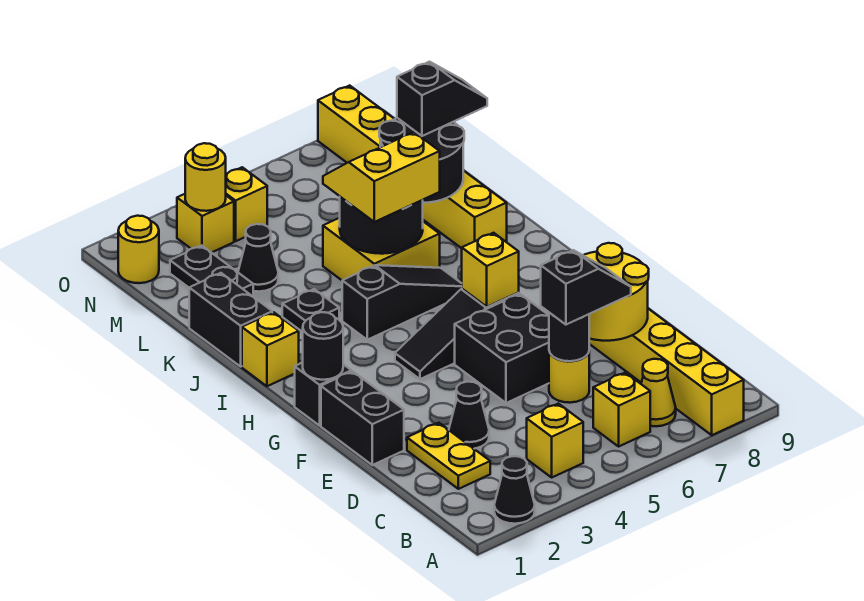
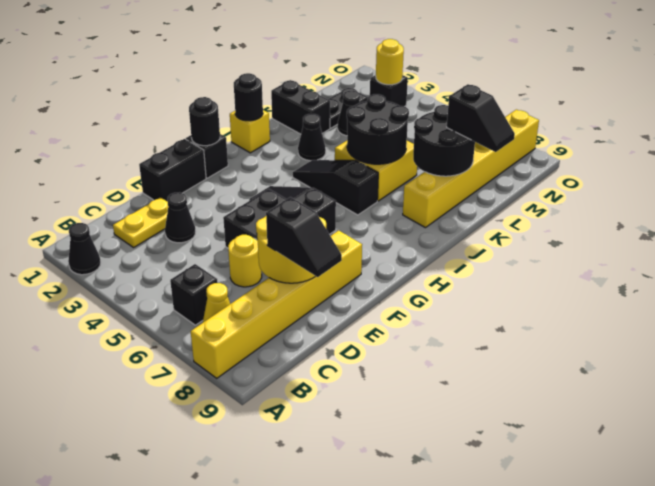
yellow brick B4 level 1 -> none
yellow brick B6 level 1 -> black brick B6 level 1
black round brick D6 level 2 -> black round brick I1 level 2
black slope D6:D7 level 3 top 6 -> black slope D8:D9 level 3 top 8
yellow brick G6 level 2 -> none
black slope I4:I6 level 1 top 4 -> black slope I4:I6 level 1 top 6
black brick J1:K1 level 1 -> black brick K1:K2 level 1
black plate J3 level 1 -> black cone J3 level 1
yellow slope J5:K6 level 3 top J -> none
yellow round brick N1 level 1 -> none
yellow brick N3 level 1 -> black brick N3 level 1
yellow brick N4 level 1 -> none

